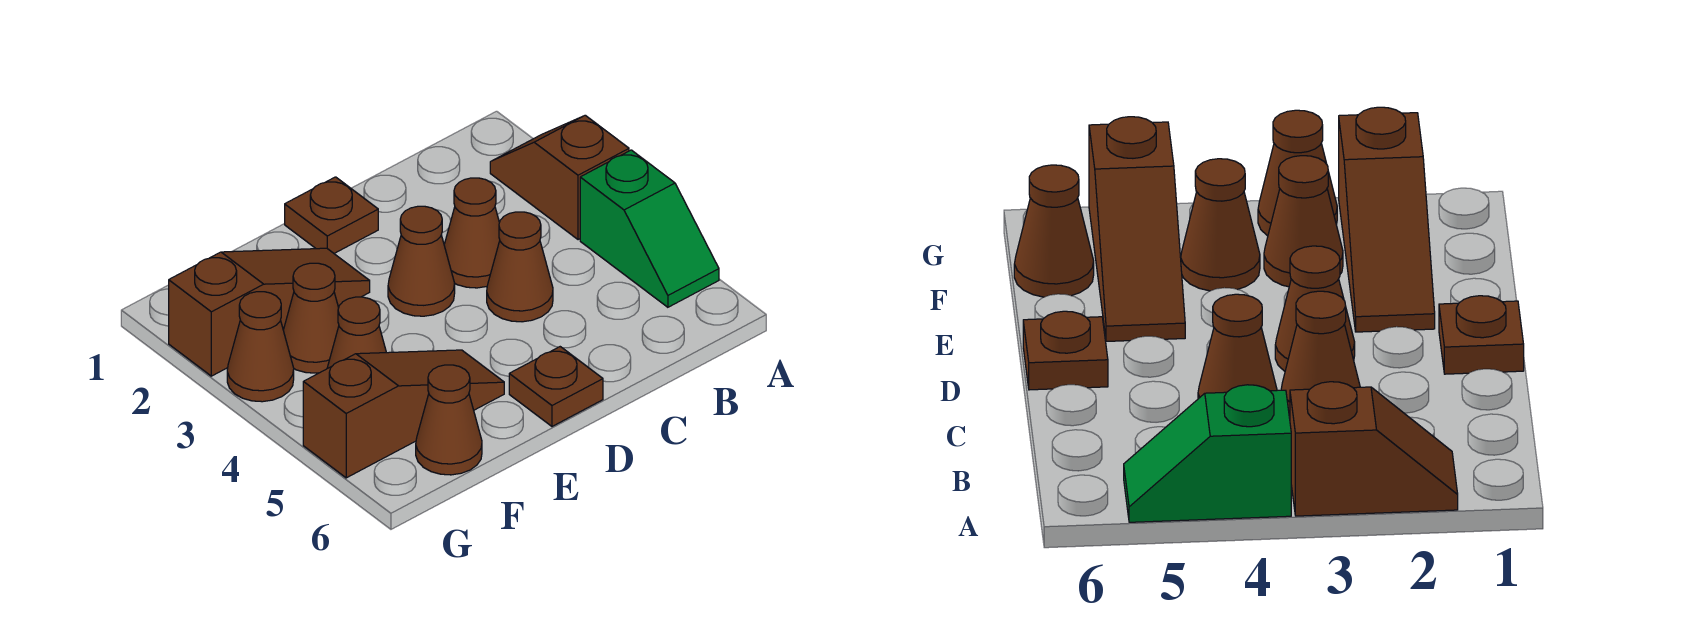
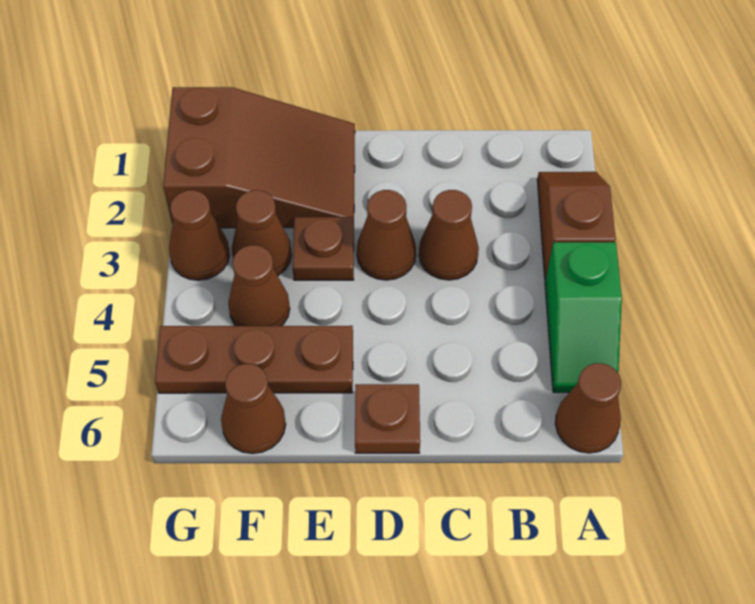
brown cone C4 level 1 -> brown cone A6 level 1
brown plate D1 level 1 -> brown plate E3 level 1
brown slope E2:G2 level 1 top G -> brown slope E1:G2 level 1 top G
brown slope E5:G5 level 1 top G -> brown plate E5:G5 level 1

